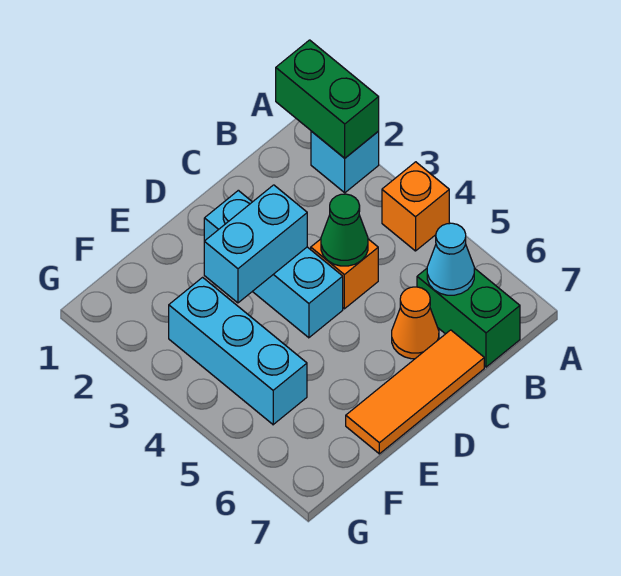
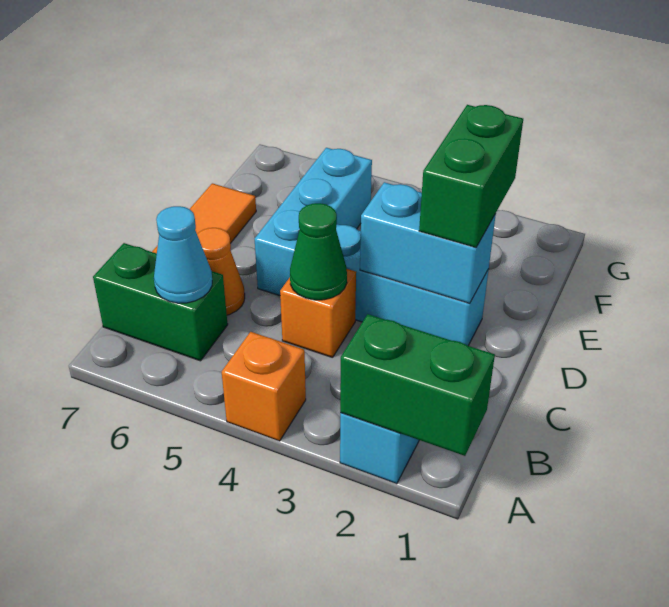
none -> green brick D2:E2 level 3
cyan brick D3:E3 level 2 -> cyan brick D2:D3 level 2
cyan brick F3:F5 level 1 -> cyan brick D5:F5 level 1

